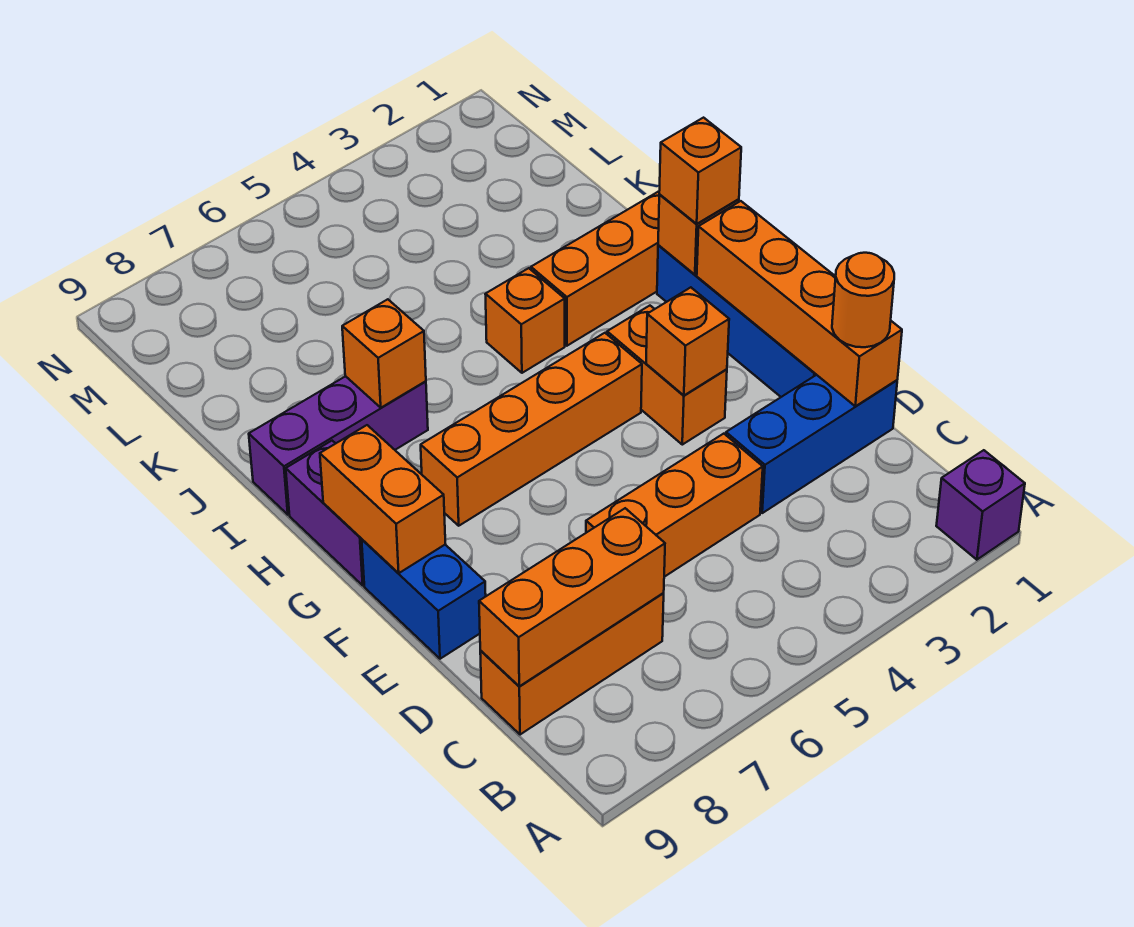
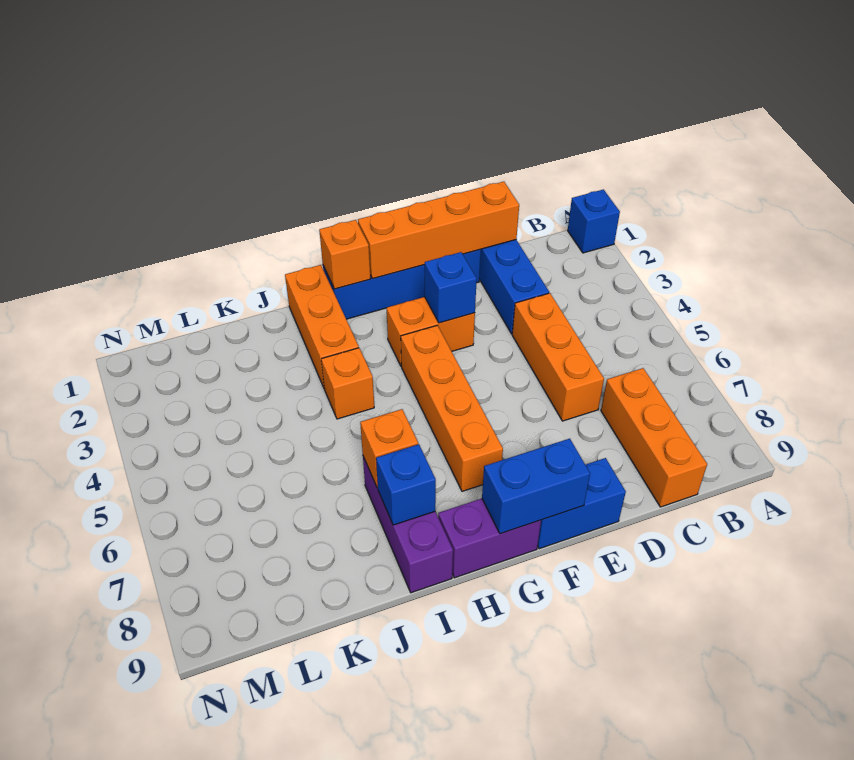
purple brick A1 level 1 -> blue brick A1 level 1
orange brick C7:C9 level 2 -> none
orange round brick D1 level 3 -> none
orange brick F3 level 2 -> blue brick F3 level 2
orange brick F9:G9 level 2 -> blue brick F9:G9 level 2
orange brick H1 level 3 -> none
none -> blue brick I8 level 2

